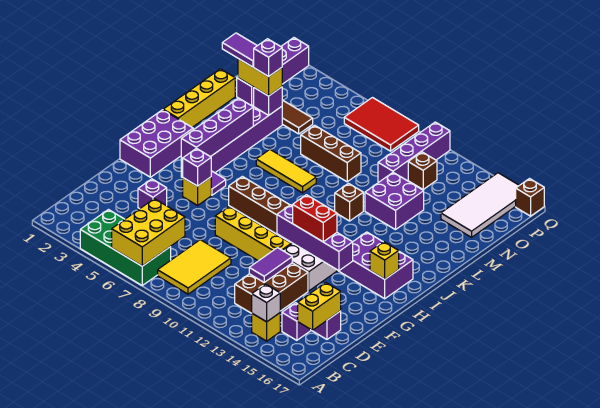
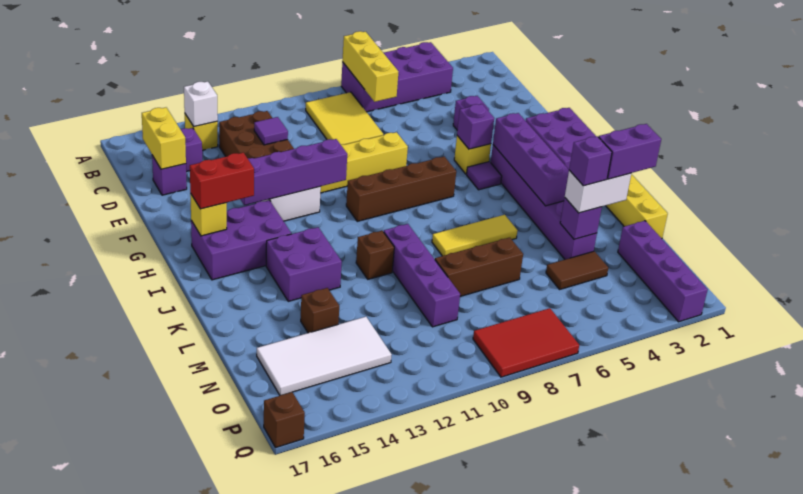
green brick A4:B7 level 1 -> purple brick A4:B7 level 1
yellow brick A6:C7 level 2 -> yellow brick A7:C7 level 2
purple tile D12:E12 level 2 -> purple tile D12 level 2
red brick G12:G13 level 3 -> red brick H15:H16 level 3
purple brick L12:M13 level 1 -> purple brick J13:K14 level 1
purple tile M2:M3 level 4 -> purple brick M2:M3 level 4
yellow brick M3:M4 level 3 -> white brick M3:M4 level 3
purple brick N11:Q11 level 1 -> purple brick K10:N10 level 1
white tile N15:Q16 level 1 -> white tile N13:O16 level 1
brown brick O12 level 1 -> brown brick M14 level 1

